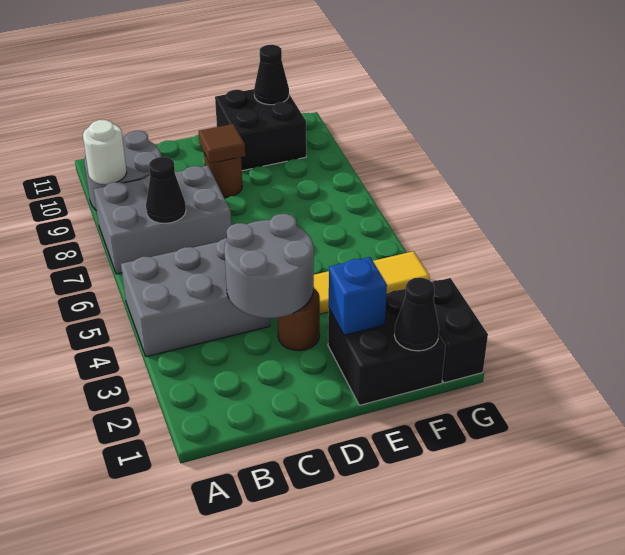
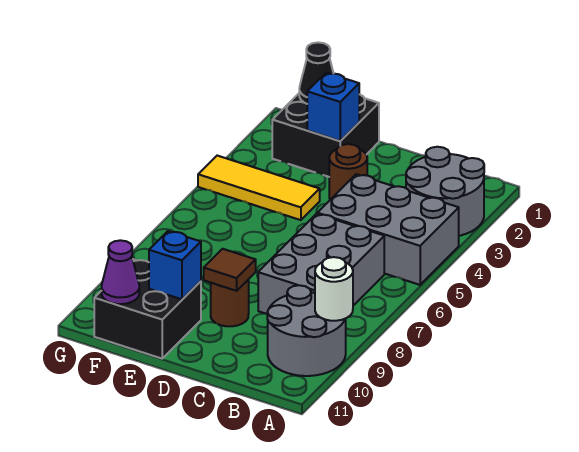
grey brick A7:C8 level 1 -> grey brick B6:C8 level 1
black cone B7 level 2 -> none
grey round brick C3:D4 level 2 -> grey round brick A2:B3 level 1
none -> blue brick E10 level 2
black cone F11 level 2 -> purple cone F11 level 2
black brick G1:G2 level 1 -> none

